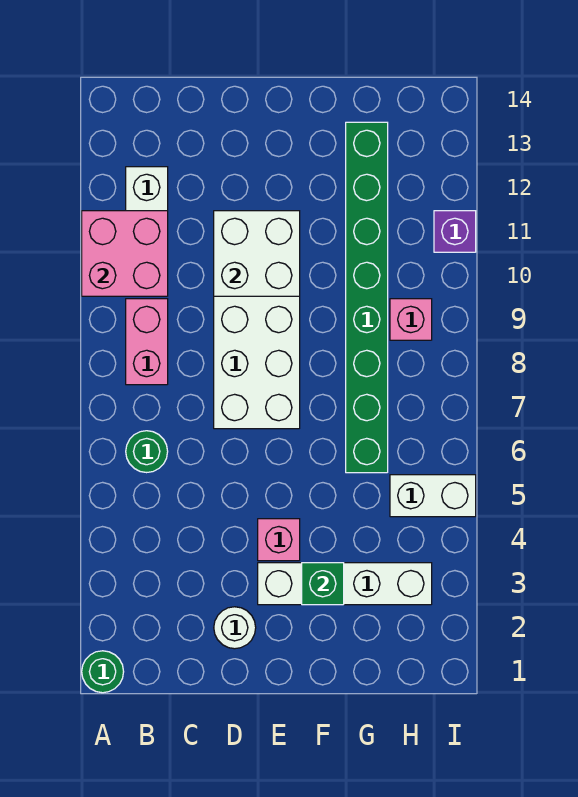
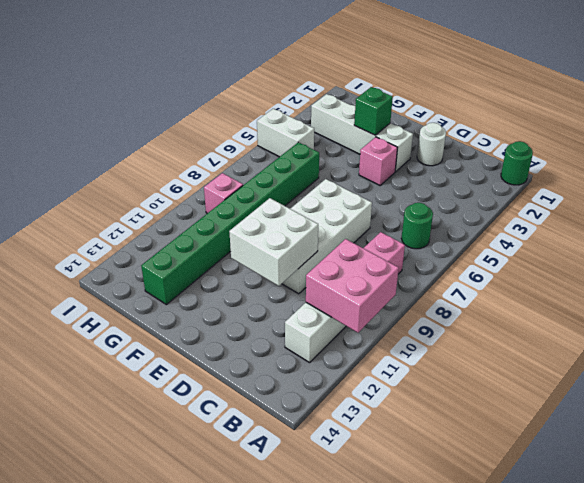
purple brick I11 level 1 -> none

